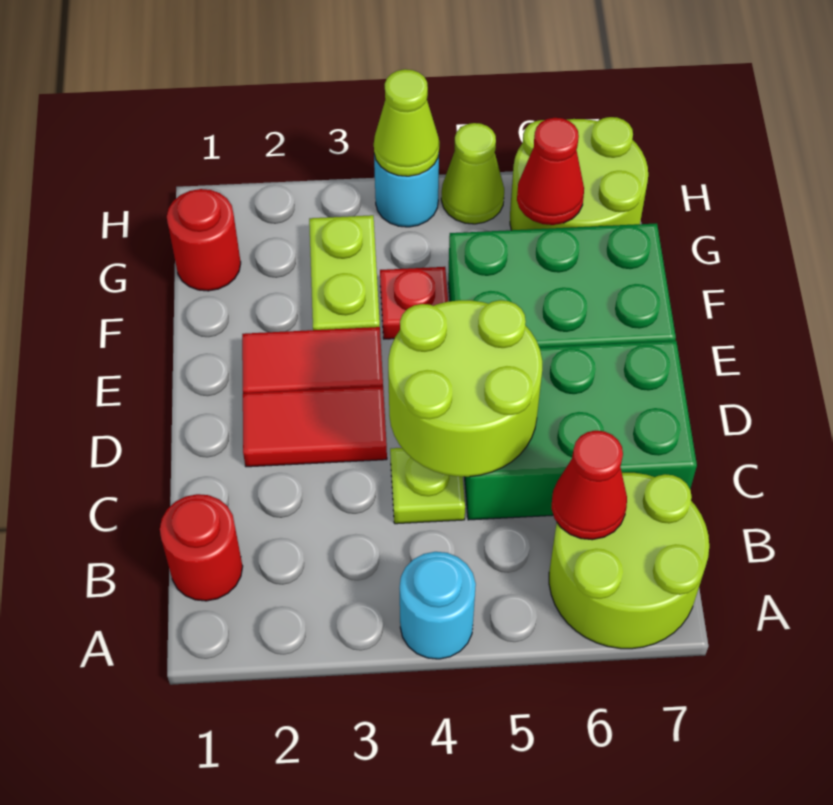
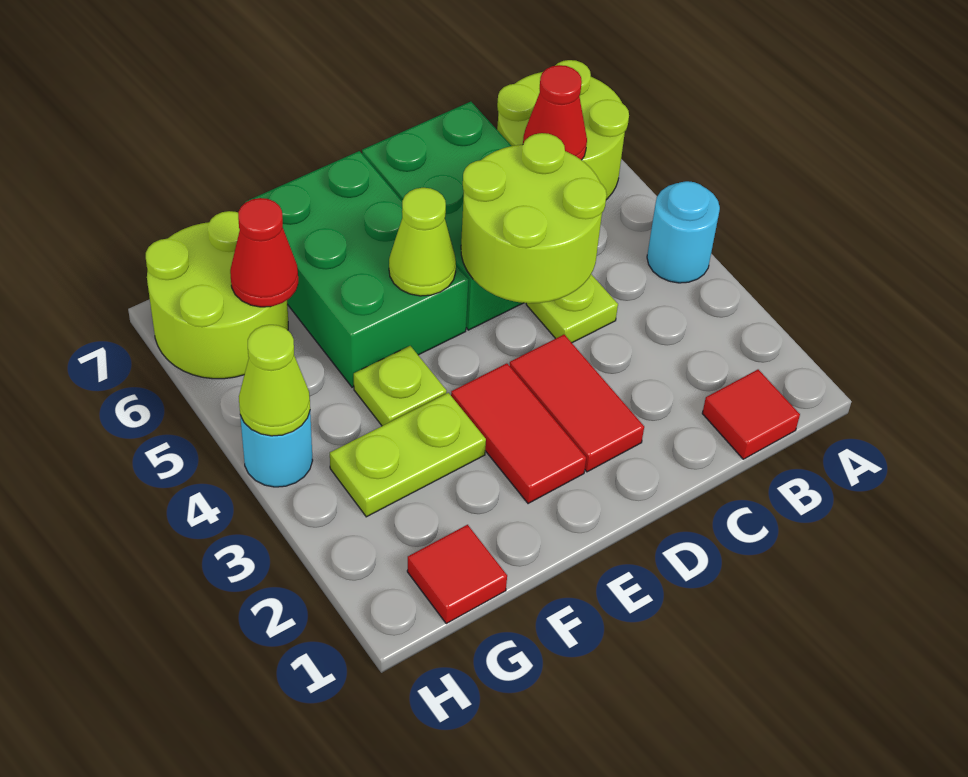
red round brick B1 level 1 -> red tile B1 level 1
red plate F4 level 1 -> lime plate F4 level 1
red round brick G1 level 1 -> red tile G1 level 1
lime cone H5 level 1 -> lime cone E5 level 2

